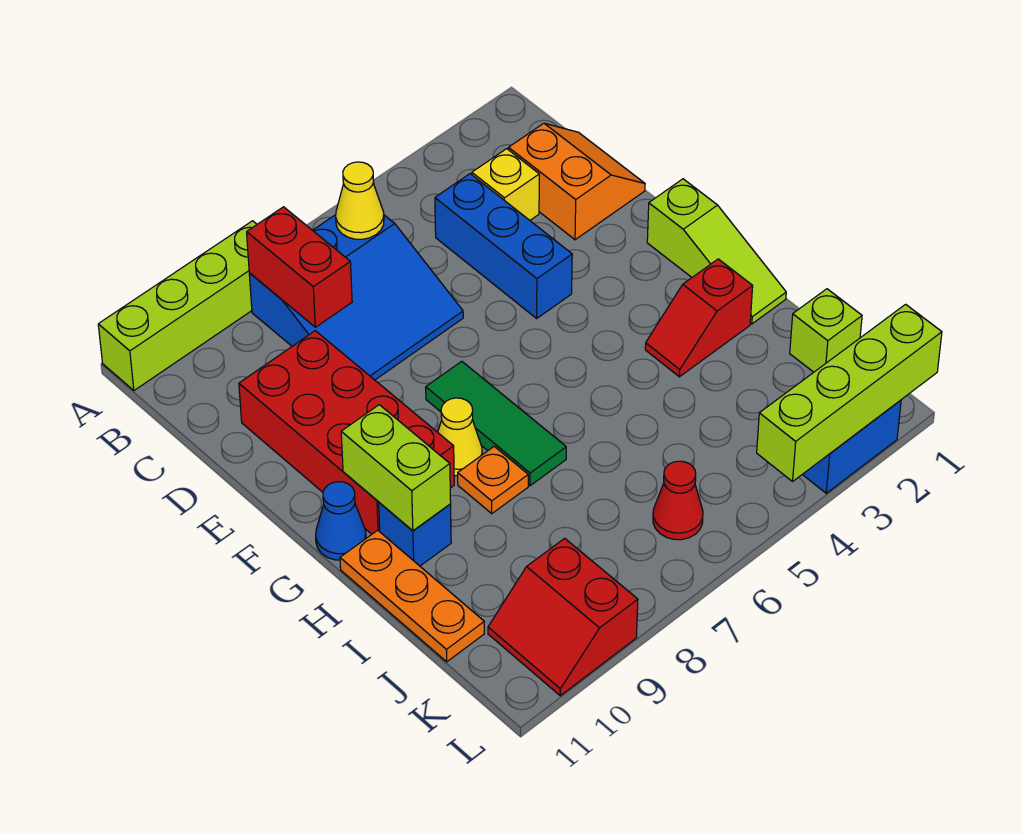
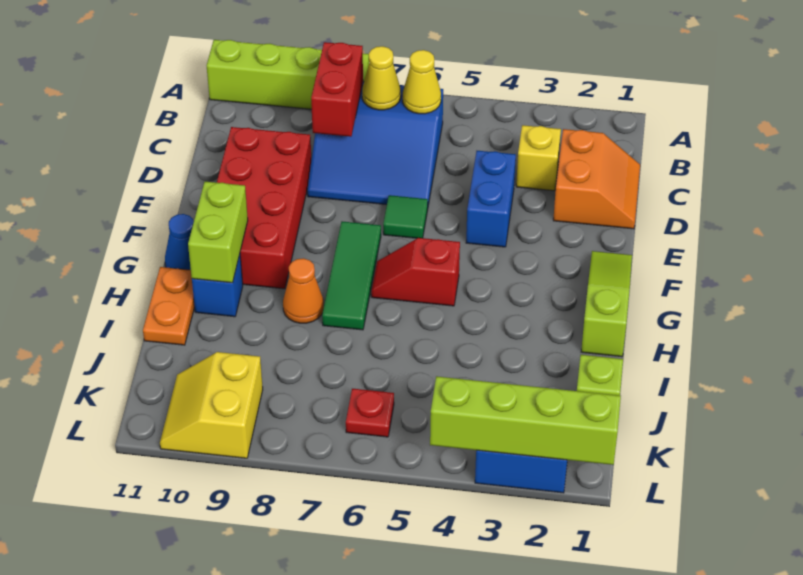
blue brick C4:E4 level 1 -> blue brick D4:E4 level 1
none -> green tile E6 level 1
lime slope F1:H1 level 1 top F -> lime slope F1:H1 level 1 top H
yellow cone G8 level 1 -> yellow cone B7 level 2
red slope H2:H3 level 1 top 2 -> red slope G5:G6 level 1 top 5
orange plate H8 level 1 -> orange cone H8 level 1
orange plate H11:J11 level 1 -> orange plate H11:I11 level 1
red cone K6 level 1 -> red plate K6 level 1
red slope K9:L10 level 1 top 9 -> yellow slope K9:L10 level 1 top 9

